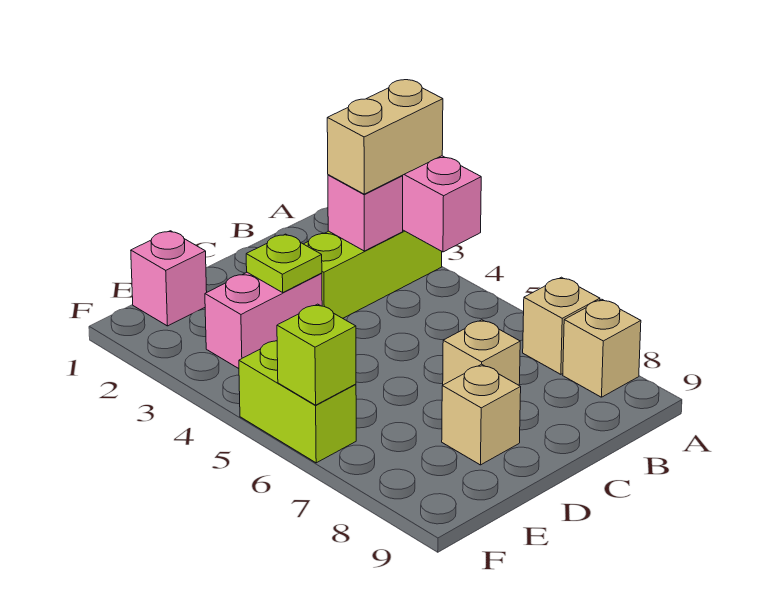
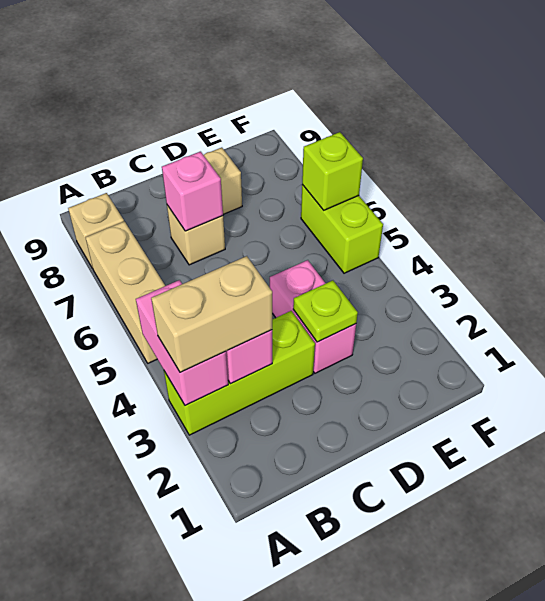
tan brick A7 level 1 -> tan brick A5:A7 level 1
pink brick D3:E3 level 1 -> pink brick D3:D4 level 1
pink brick E1 level 1 -> pink brick C7 level 2

